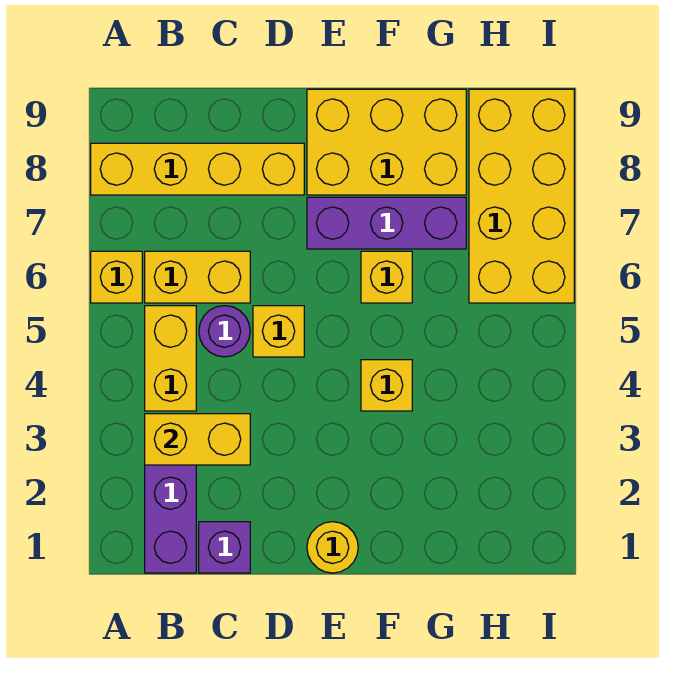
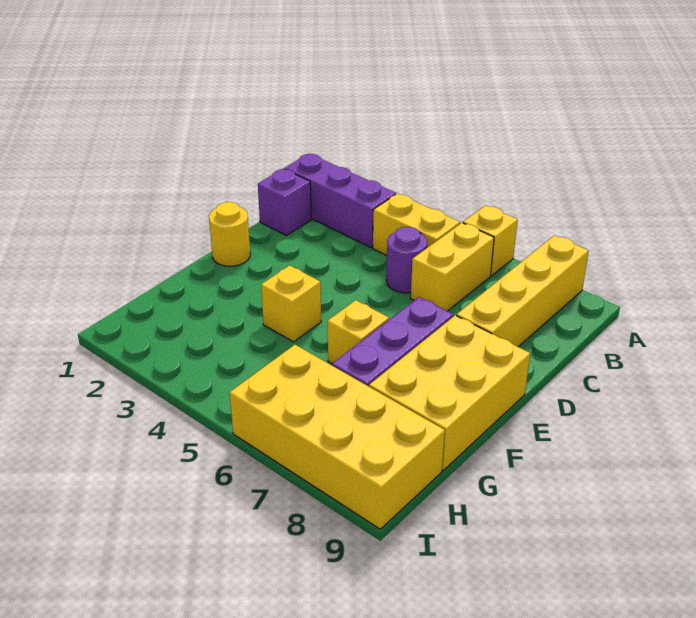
yellow brick B3:C3 level 2 -> none
yellow brick D5 level 1 -> none

